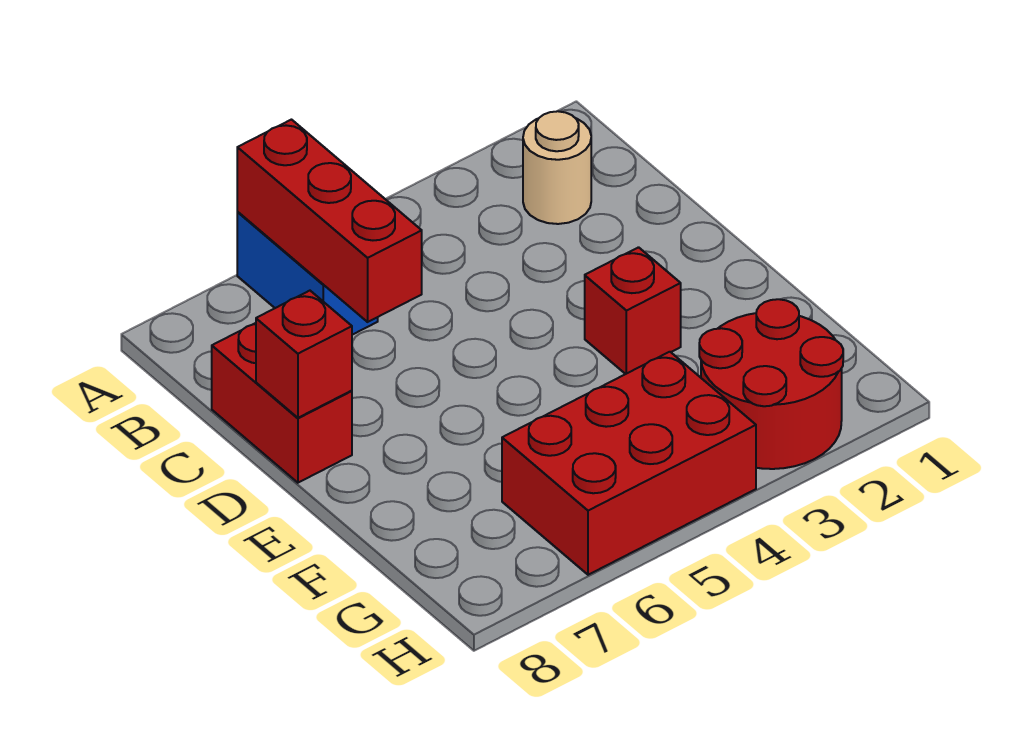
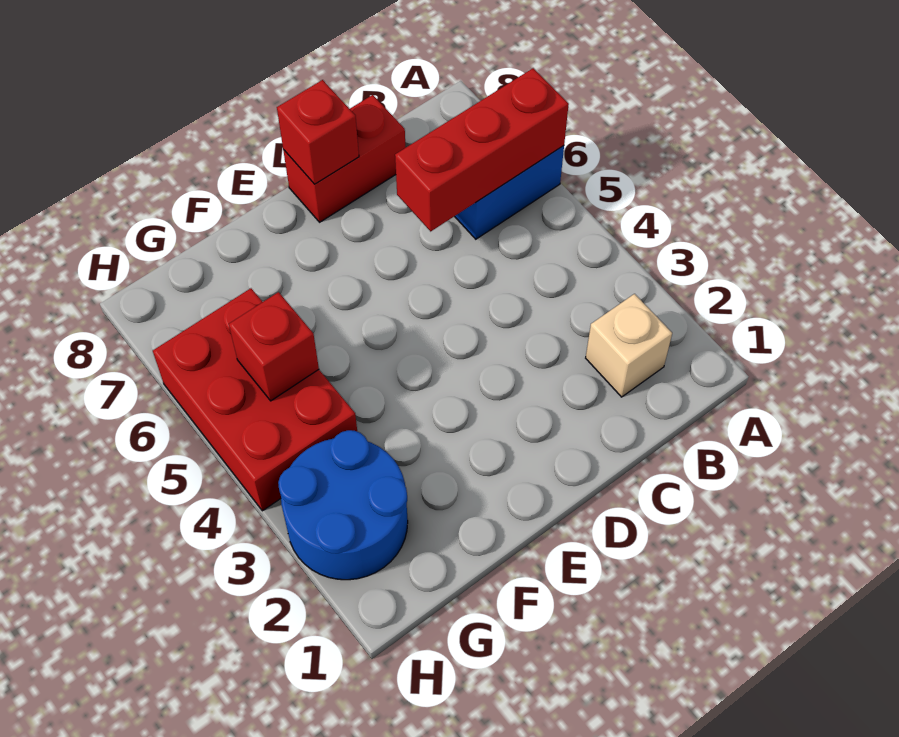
tan round brick B2 level 1 -> tan brick B2 level 1
red brick E3 level 1 -> red brick G5 level 2
red round brick G2:H3 level 1 -> blue round brick G2:H3 level 1

